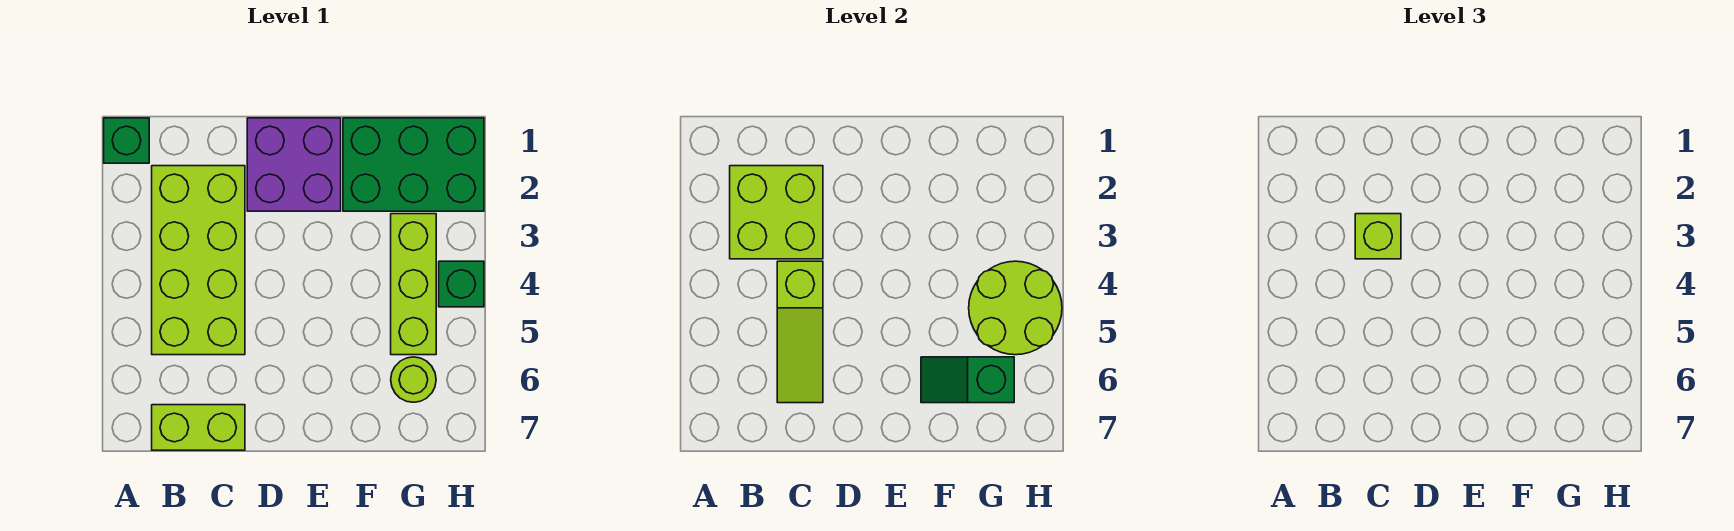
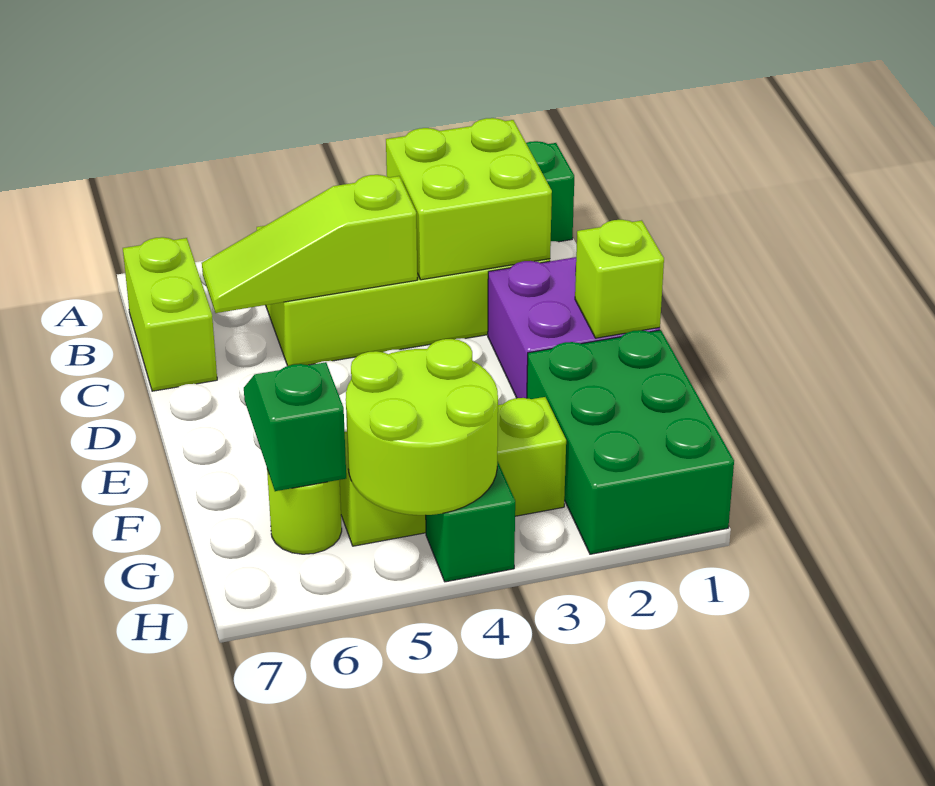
lime brick C3 level 3 -> lime brick E1 level 2

